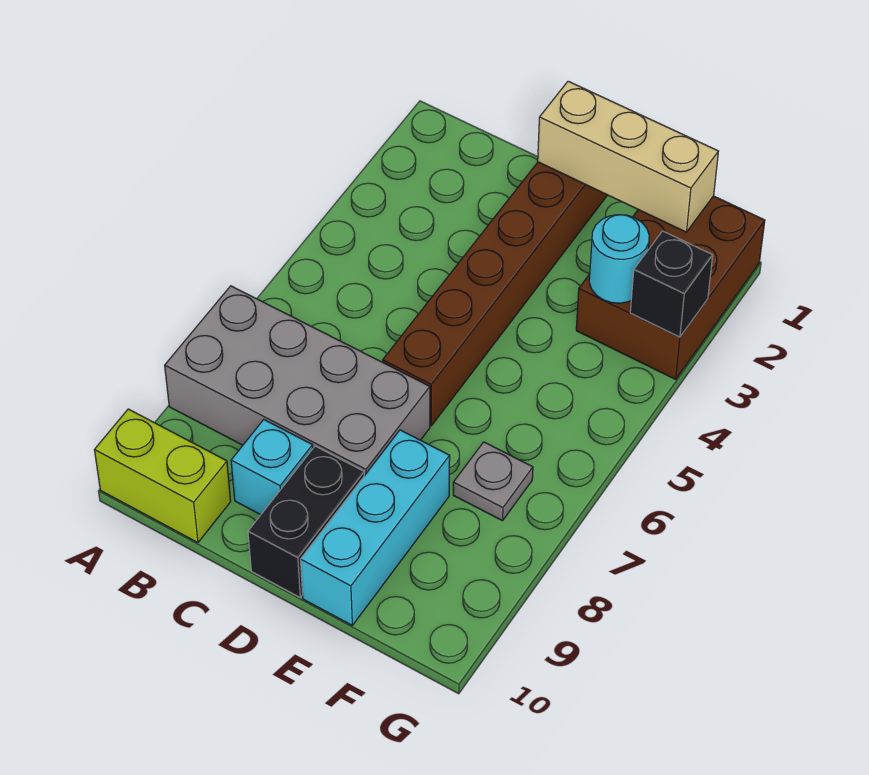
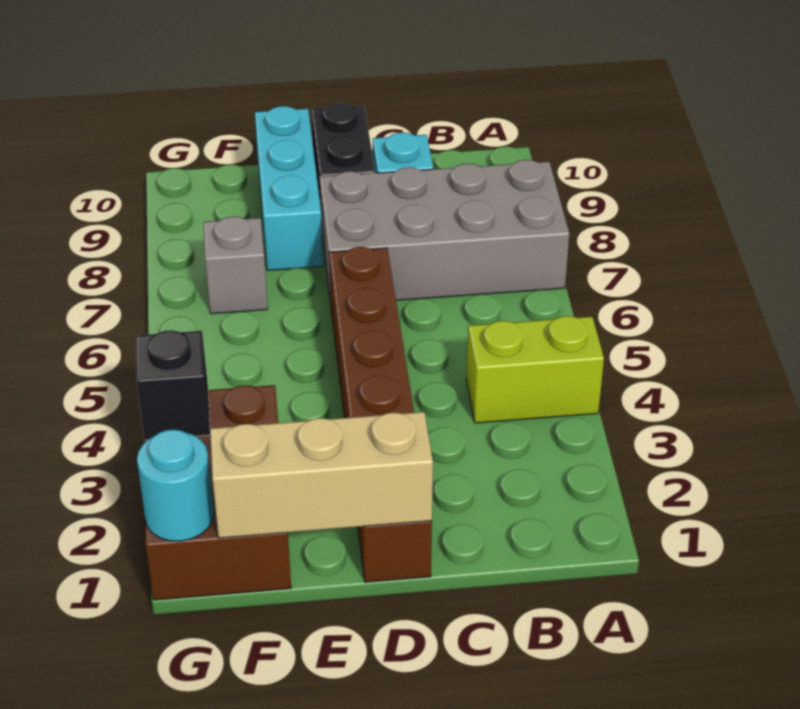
lime brick A10:B10 level 1 -> lime brick A4:B4 level 1
cyan round brick F3 level 2 -> cyan round brick G1 level 2
grey plate F7 level 1 -> grey brick F7 level 1

